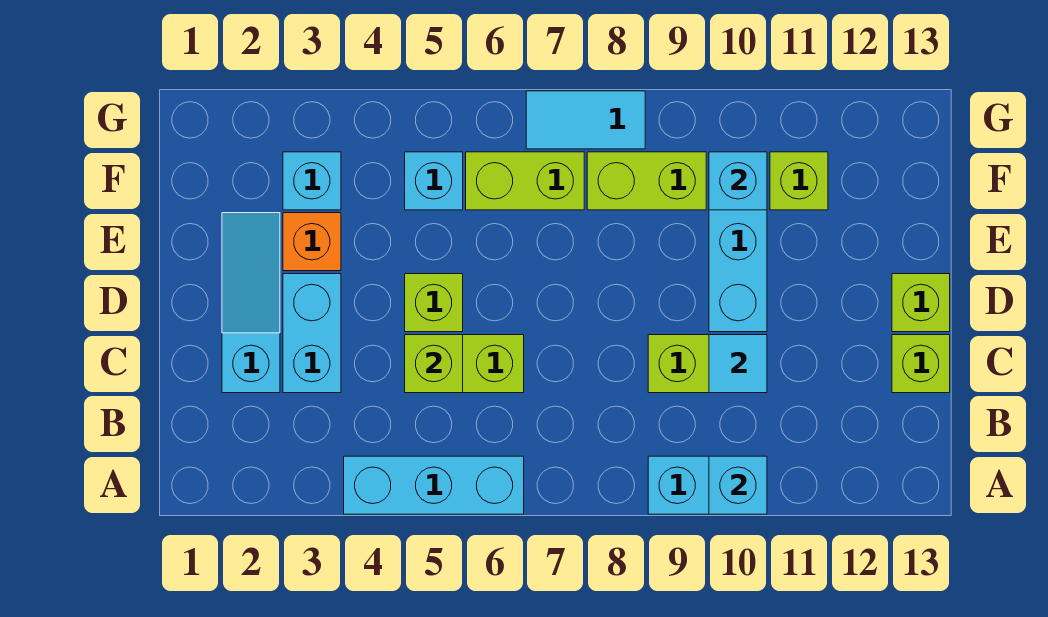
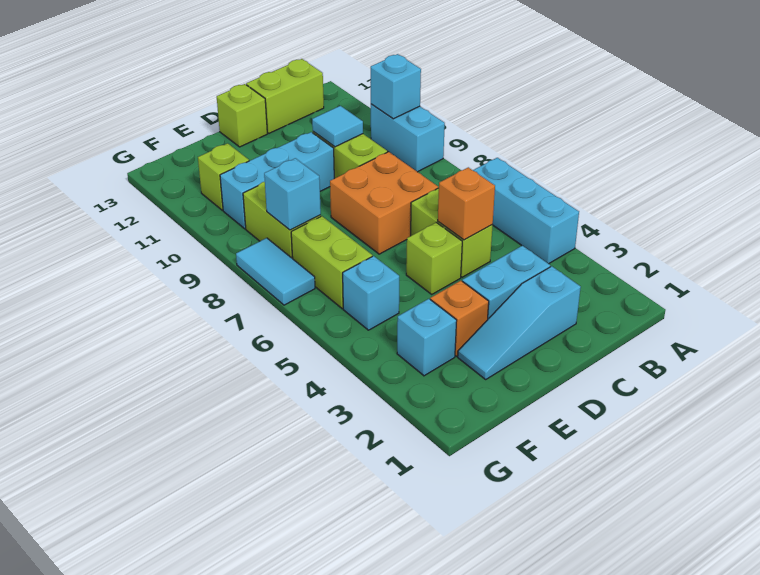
lime brick C5 level 2 -> orange brick C5 level 2
none -> orange brick C7:D8 level 1
lime brick C13 level 1 -> lime brick B13:C13 level 1
cyan brick F10 level 2 -> cyan brick F8 level 2

